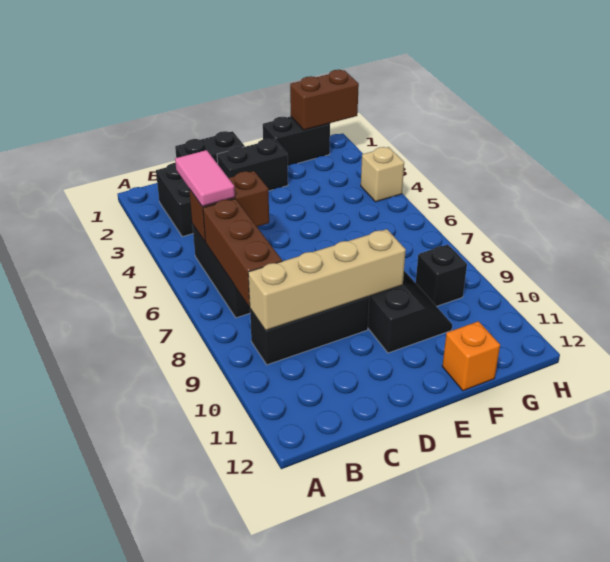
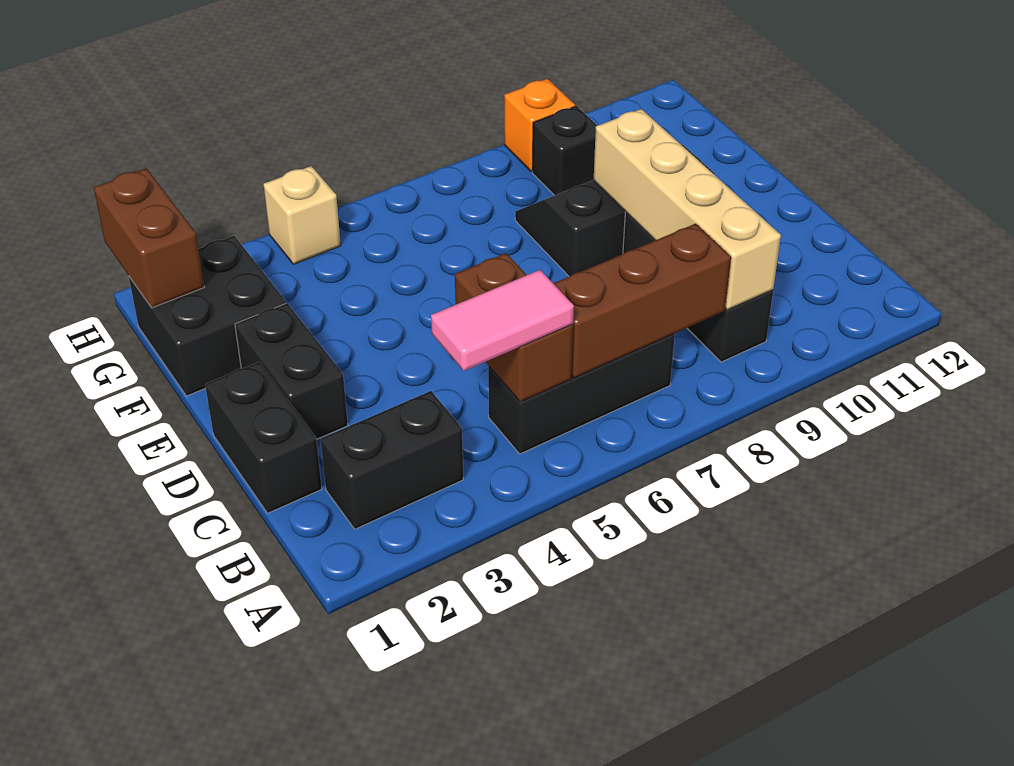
black brick F1:G1 level 1 -> black brick F1:G2 level 1
orange brick F12 level 1 -> orange brick H9 level 1

